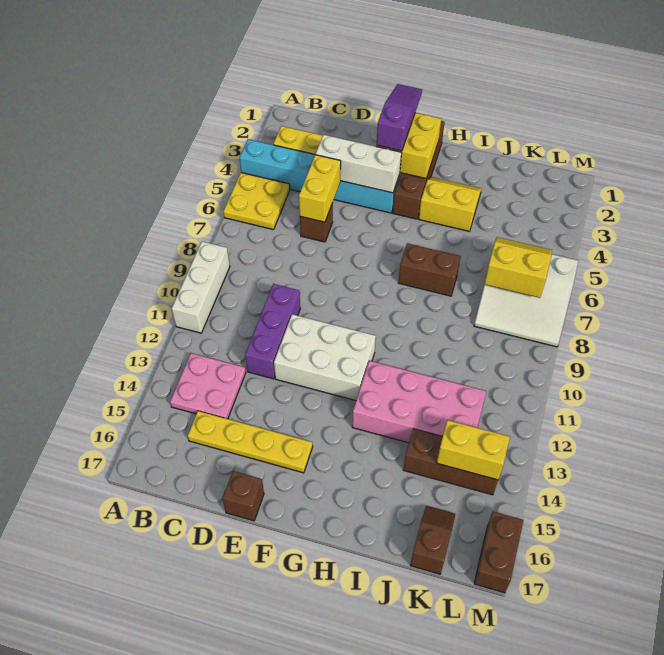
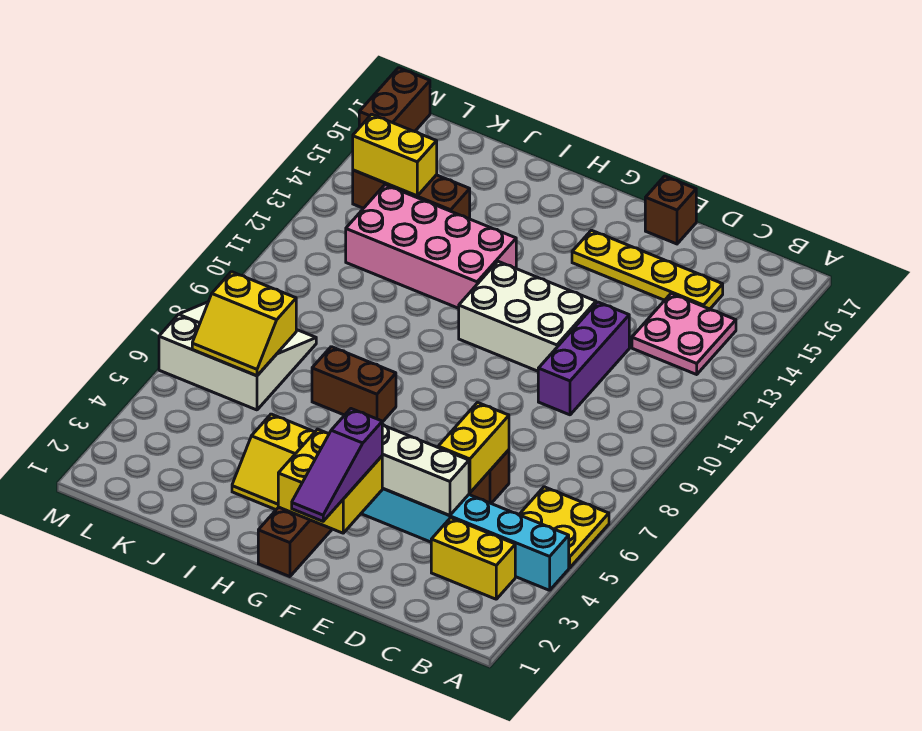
white brick A9:A11 level 1 -> none
brown slope K16:K17 level 1 top 17 -> none

